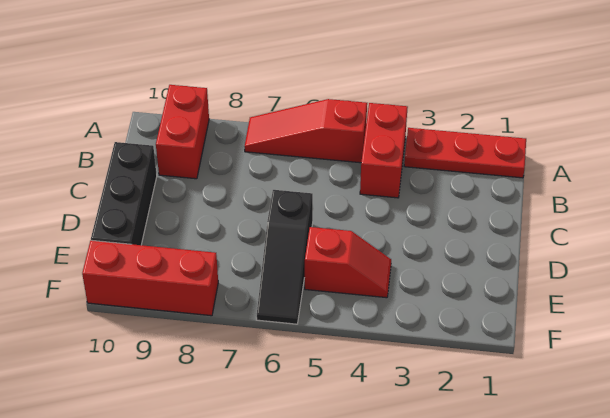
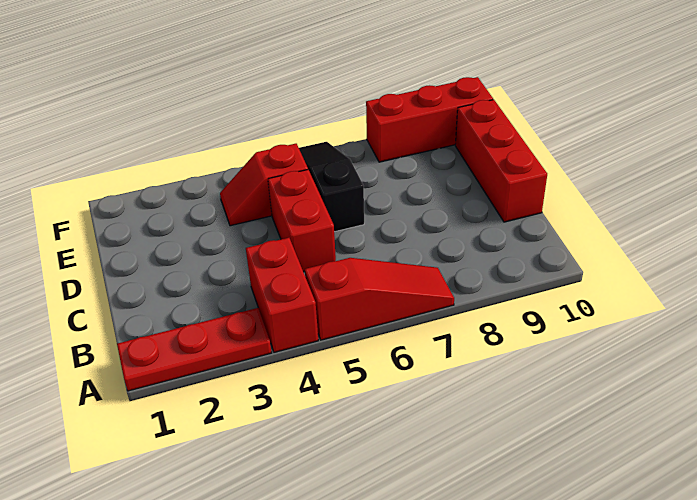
red brick A9:B9 level 1 -> red brick C5:D5 level 1
black brick C10:E10 level 1 -> red brick C10:E10 level 1

